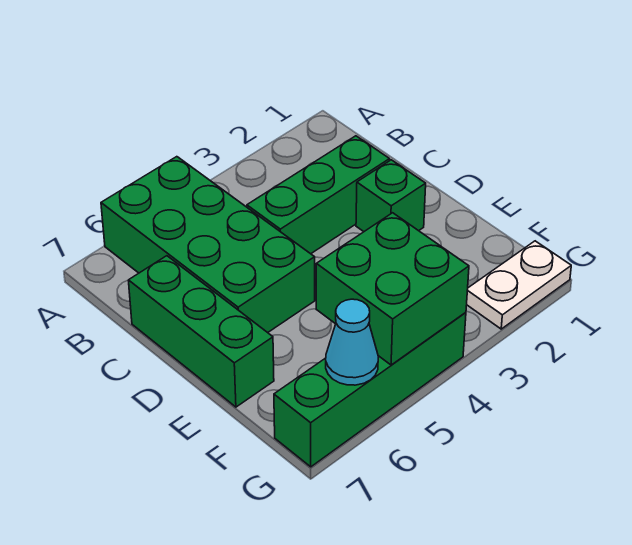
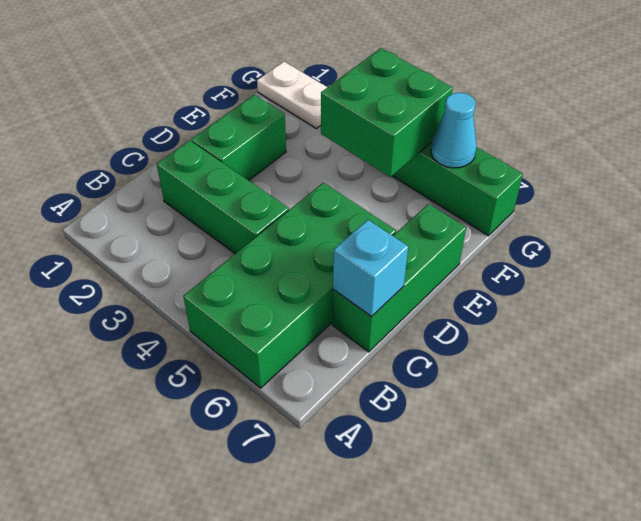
none -> cyan brick C7 level 2
green brick D2 level 1 -> green brick D2:E2 level 1

